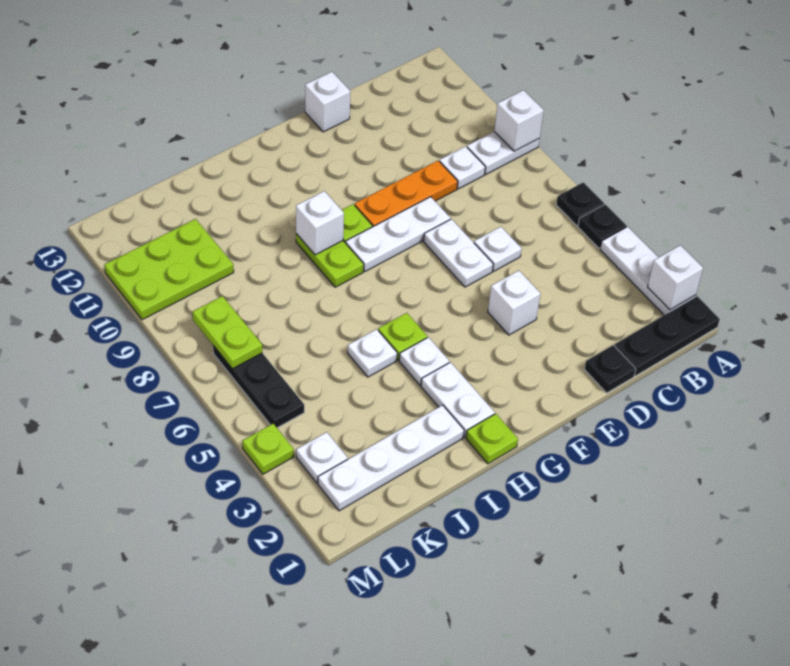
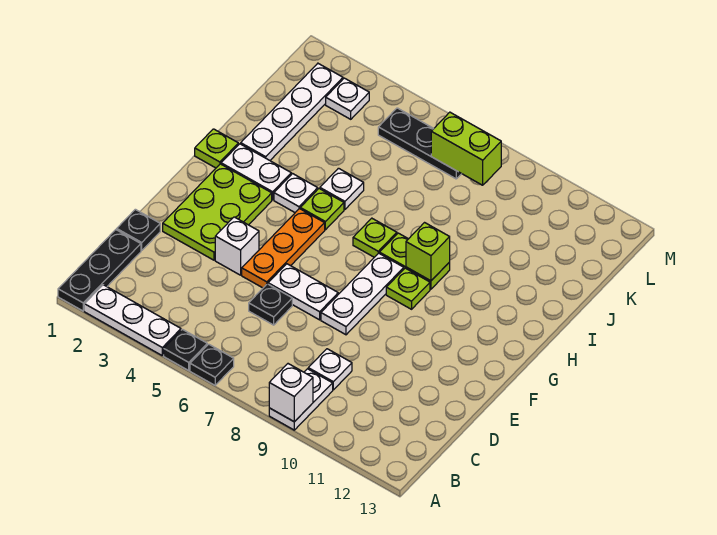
white brick A2 level 2 -> none
white plate D6 level 1 -> black plate D6 level 1
orange plate D9:F9 level 1 -> orange plate E5:G5 level 1
white brick E13 level 1 -> none
white brick H9 level 2 -> lime brick H9 level 2
lime plate K10:M11 level 1 -> lime plate E2:G3 level 1
lime plate L7:L8 level 2 -> lime brick L7:L8 level 2
lime plate M4 level 1 -> lime plate H7 level 1

